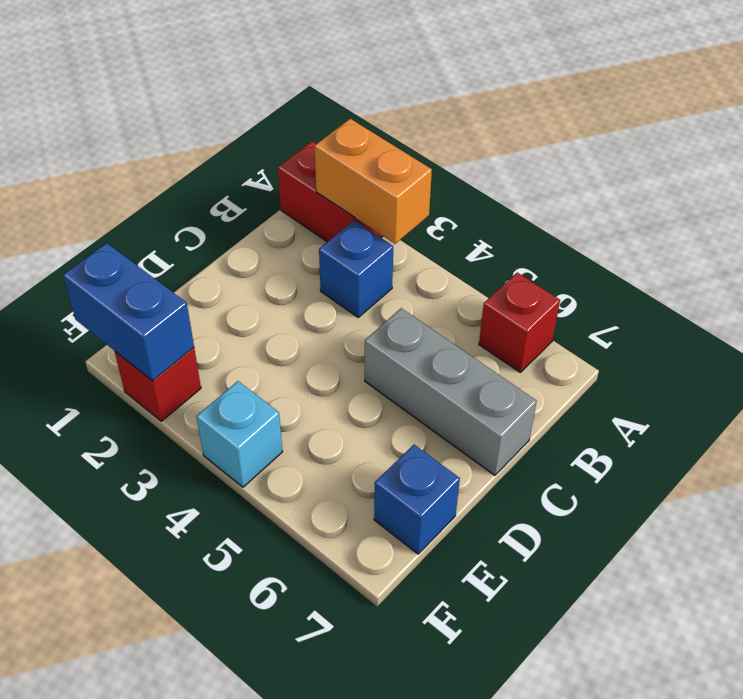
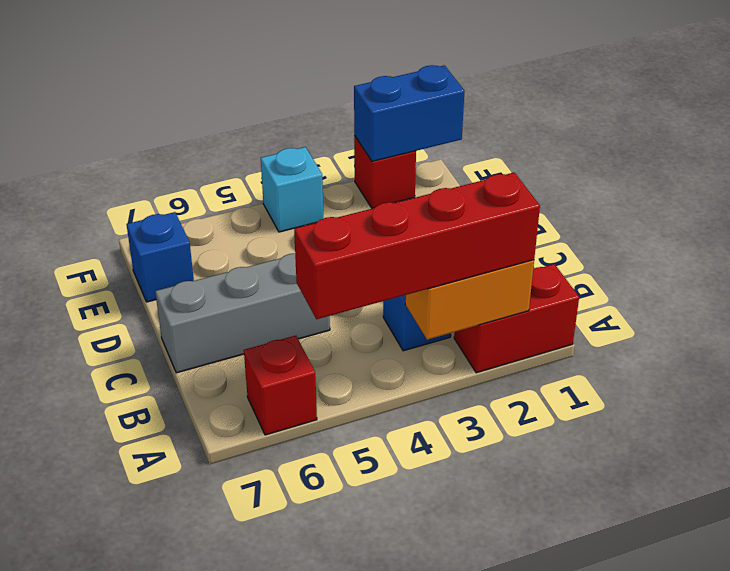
none -> red brick A2:A5 level 3

